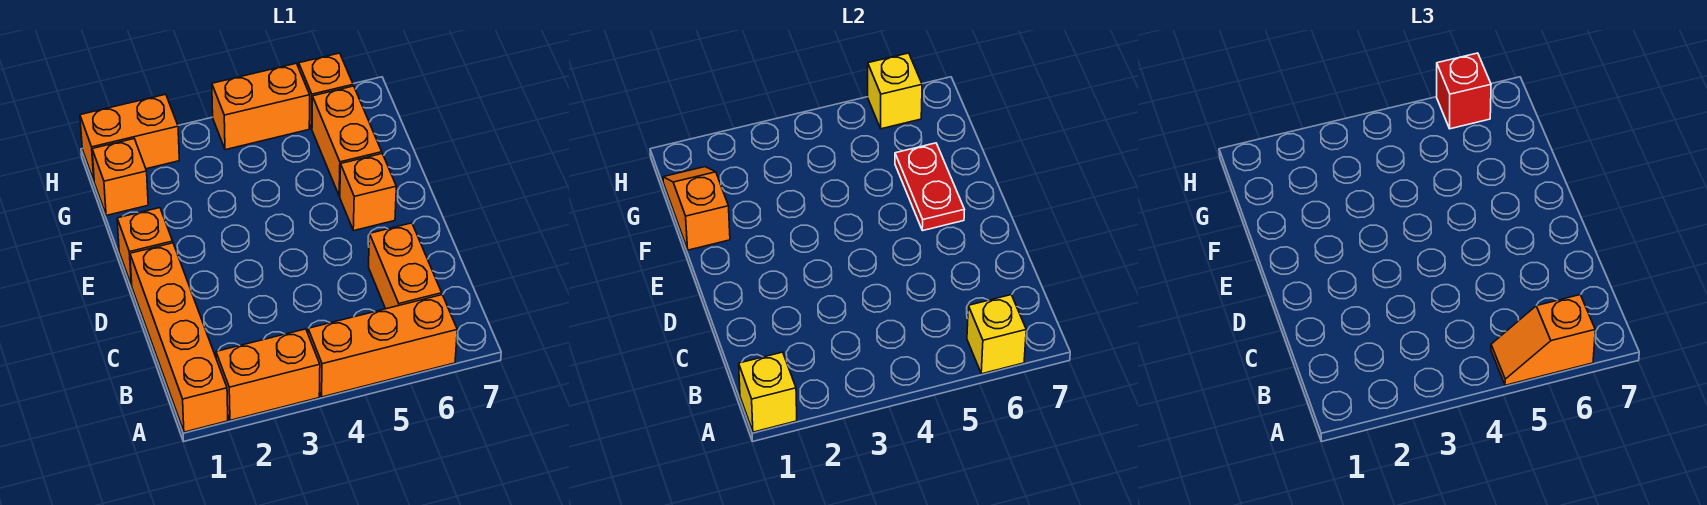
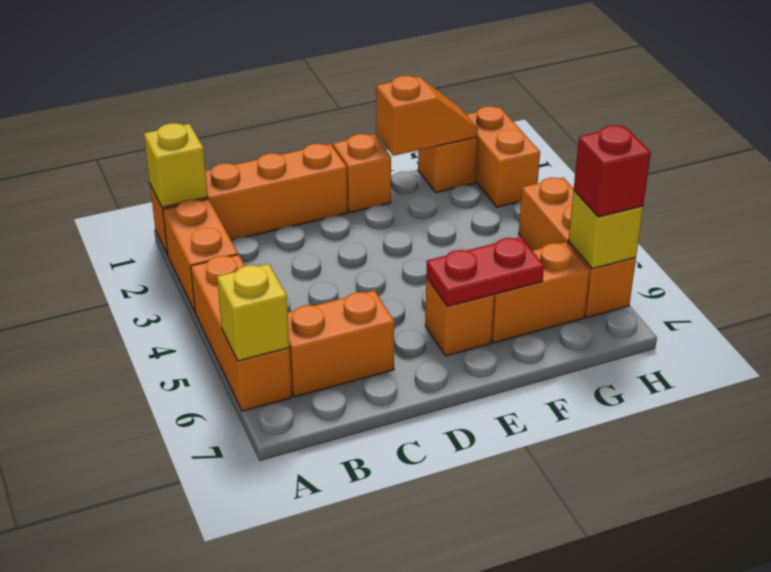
orange slope A5:A6 level 3 top 6 -> none

